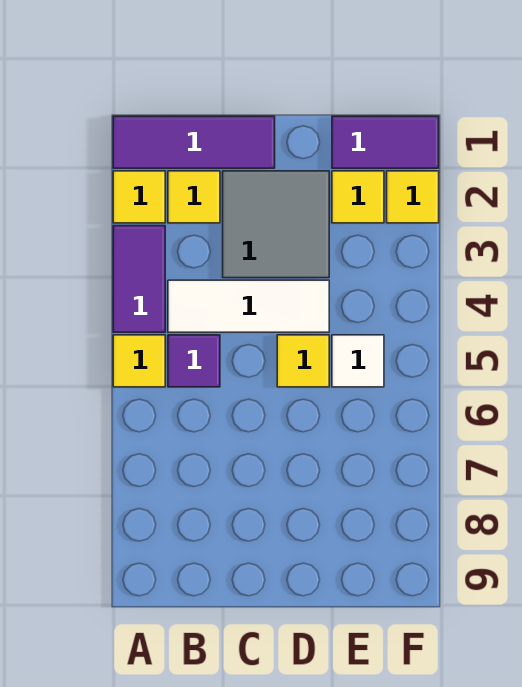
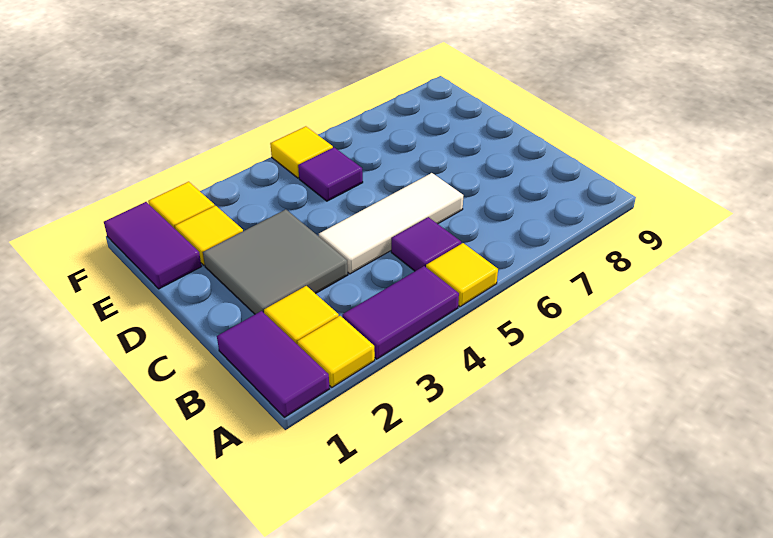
purple tile A1:C1 level 1 -> purple tile A1:B1 level 1
white tile B4:D4 level 1 -> white tile C4:C6 level 1
yellow tile D5 level 1 -> yellow tile F5 level 1
white tile E5 level 1 -> purple tile E5 level 1

